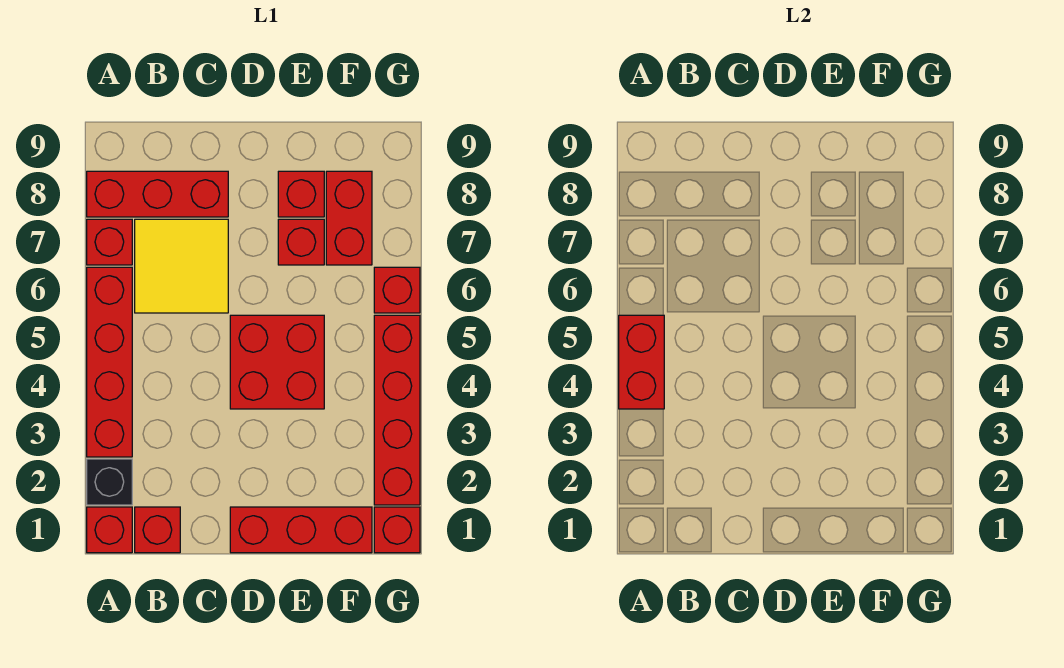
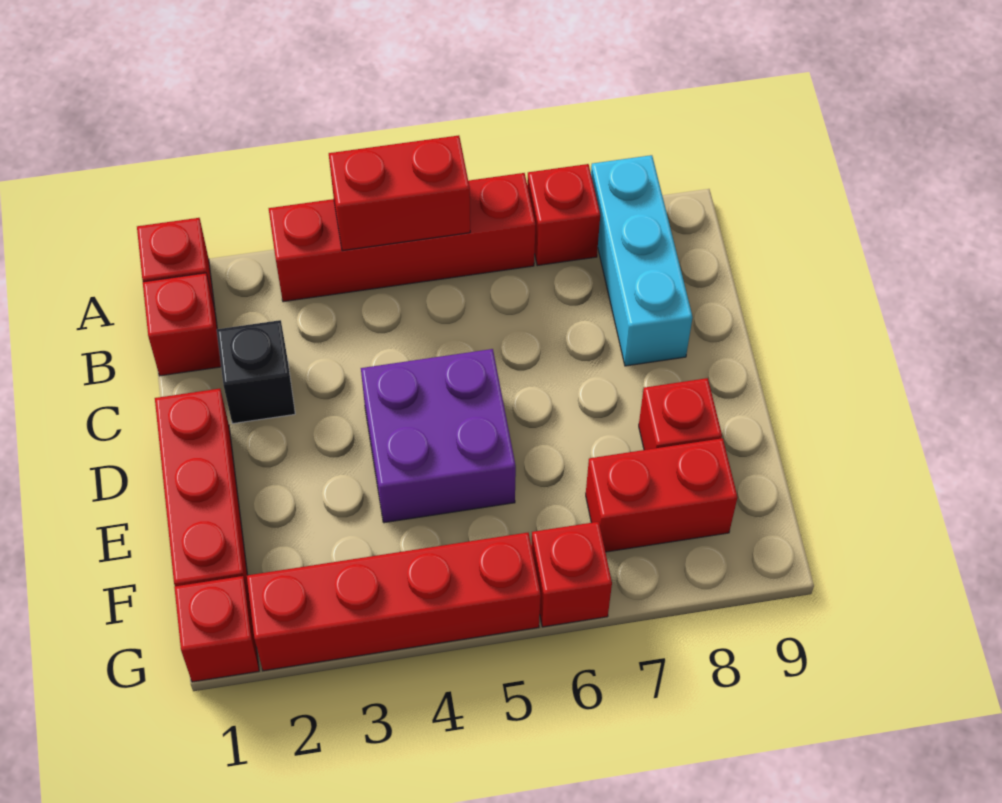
black brick A2 level 1 -> black brick C2 level 1
red brick A8:C8 level 1 -> cyan brick A8:C8 level 1
yellow tile B6:C7 level 1 -> none
red brick D4:E5 level 1 -> purple brick D4:E5 level 1
red brick E7 level 1 -> none

